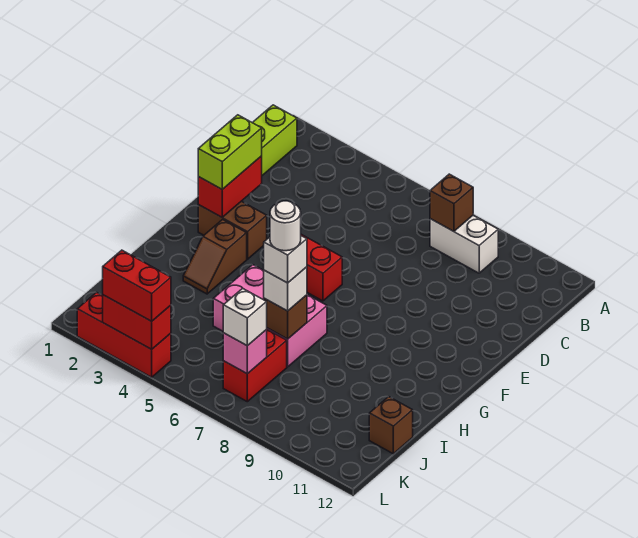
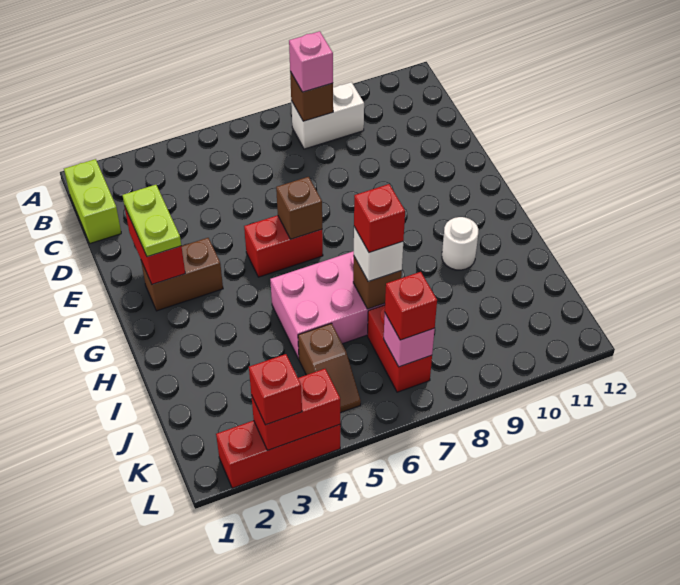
none -> pink brick B8 level 3
lime brick E2:F2 level 3 -> lime plate E2:F2 level 3
brown slope G3:H3 level 1 top G -> brown slope J5:K5 level 1 top J
white brick I7 level 4 -> red brick I7 level 4
white round brick I7 level 5 -> white round brick H10 level 1
brown brick J12 level 1 -> brown brick F6 level 2
white brick K7 level 3 -> red brick K7 level 3
red brick L3:L4 level 3 -> red brick L3 level 3

